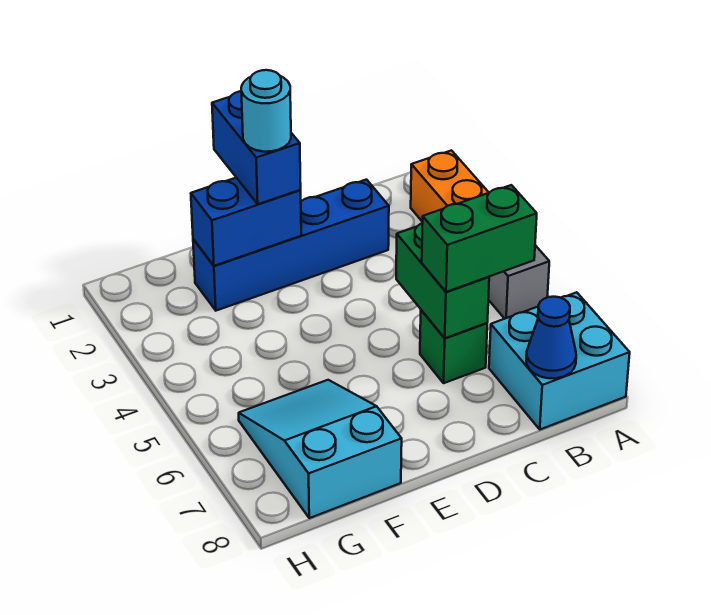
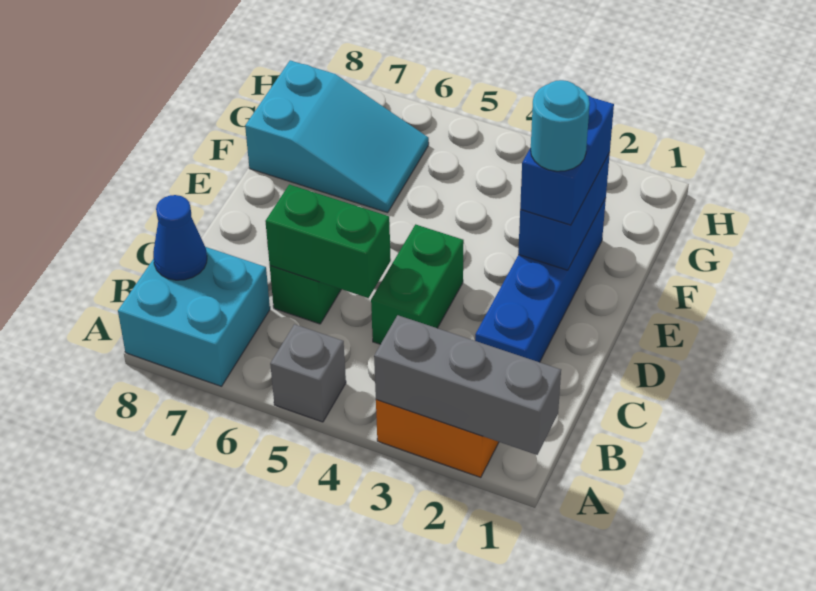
none -> grey brick A1:A3 level 2
green brick B6:C6 level 3 -> green brick C4:D4 level 1
blue brick E1:E2 level 3 -> blue brick E2:F2 level 3

